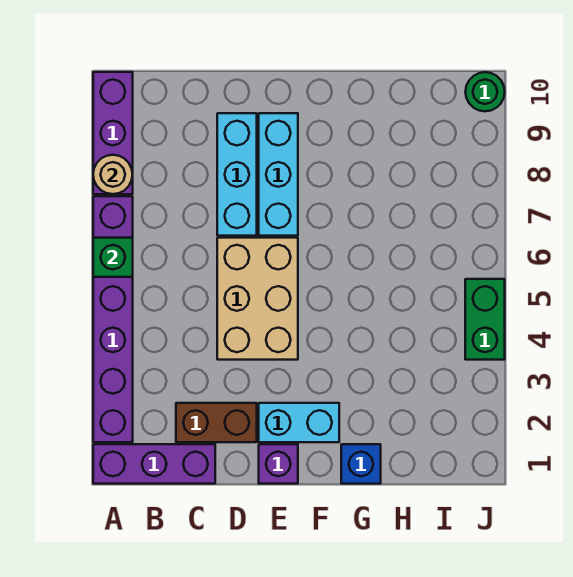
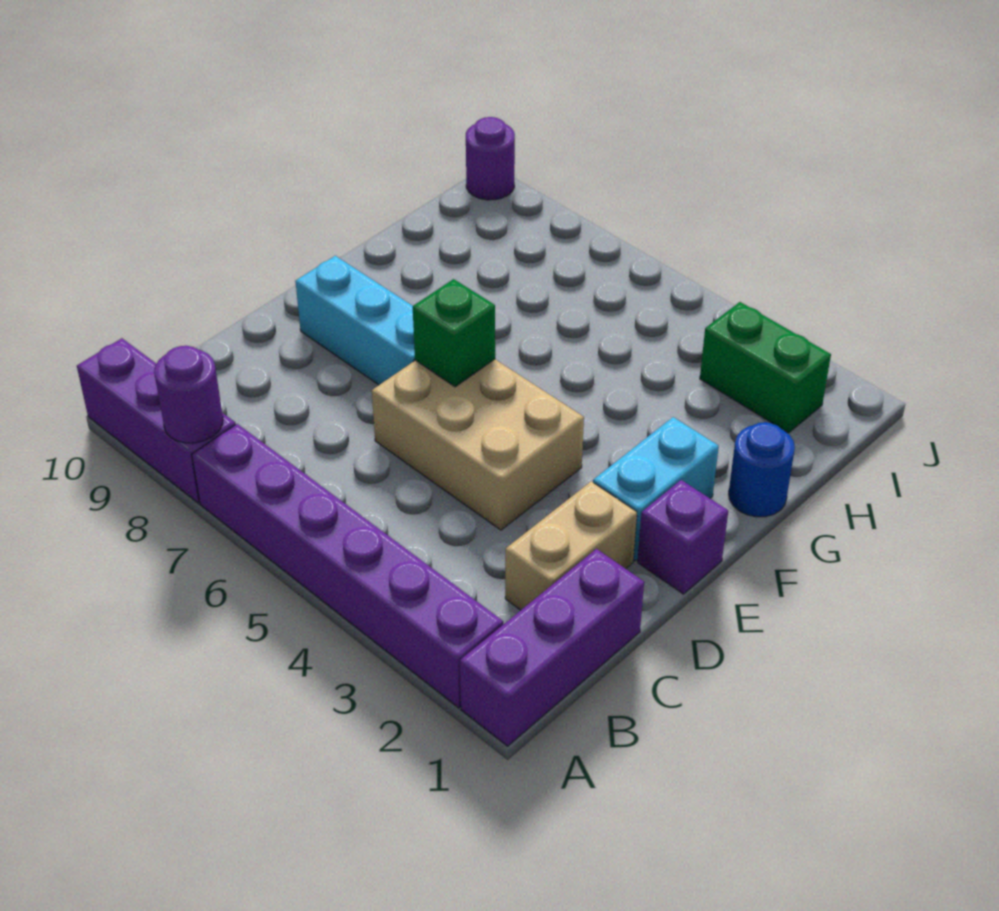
green brick A6 level 2 -> green brick E6 level 2
tan round brick A8 level 2 -> purple round brick A8 level 2
brown brick C2:D2 level 1 -> tan brick C2:D2 level 1
cyan brick D7:D9 level 1 -> none
blue brick G1 level 1 -> blue round brick G1 level 1
green brick J4:J5 level 1 -> green brick I2:I3 level 1
green round brick J10 level 1 -> purple round brick J10 level 1

